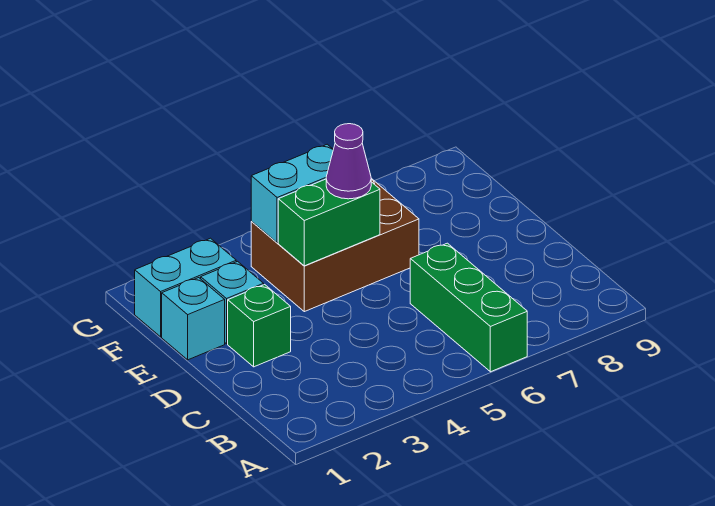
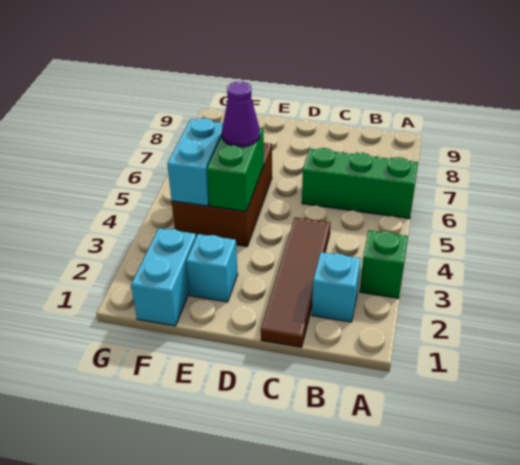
none -> brown tile C1:C4 level 1
green brick D2 level 1 -> green brick A3 level 1
cyan brick E1 level 1 -> cyan brick B2 level 1

